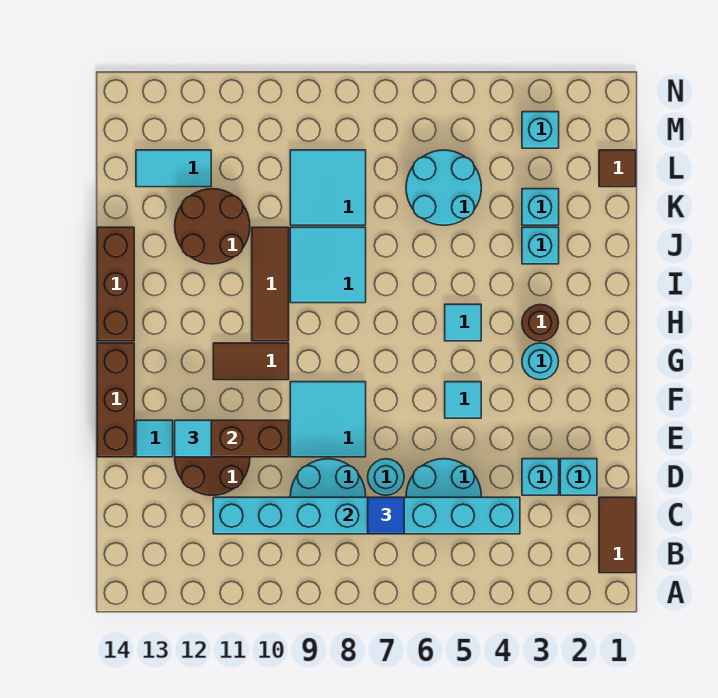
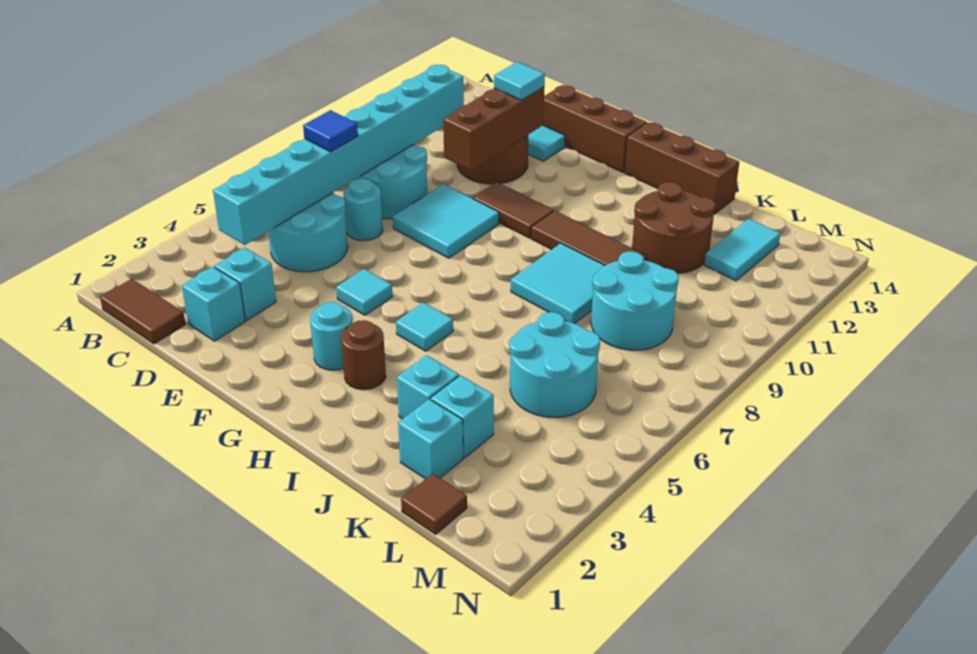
brown tile G10:G11 level 1 -> brown tile F10:G10 level 1
cyan tile K8:L9 level 1 -> cyan round brick K8:L9 level 1
cyan brick M3 level 1 -> cyan brick K2 level 1

